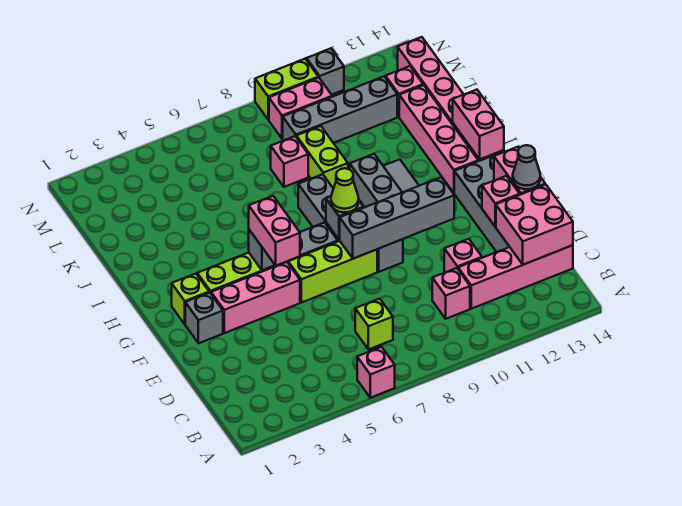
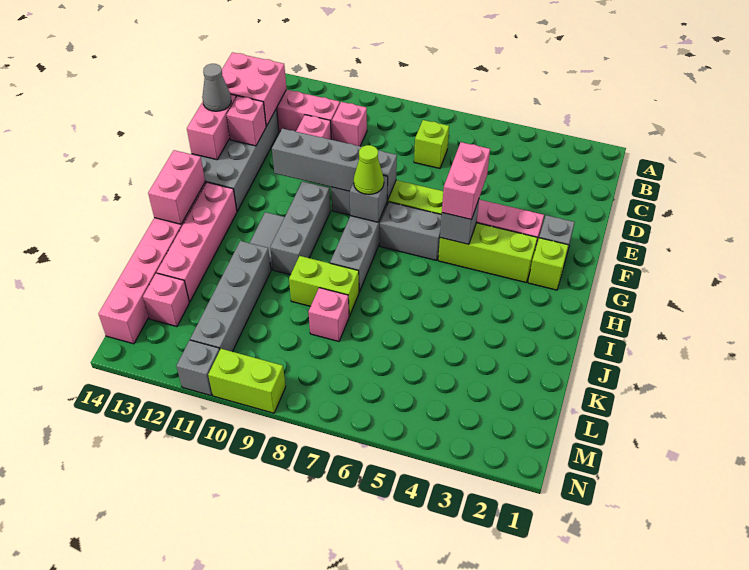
pink brick A6 level 1 -> none
lime brick J9:K9 level 1 -> lime brick J8:J9 level 1
grey brick L9:L12 level 1 -> grey brick J11:M11 level 1
pink brick M9:M10 level 1 -> none

